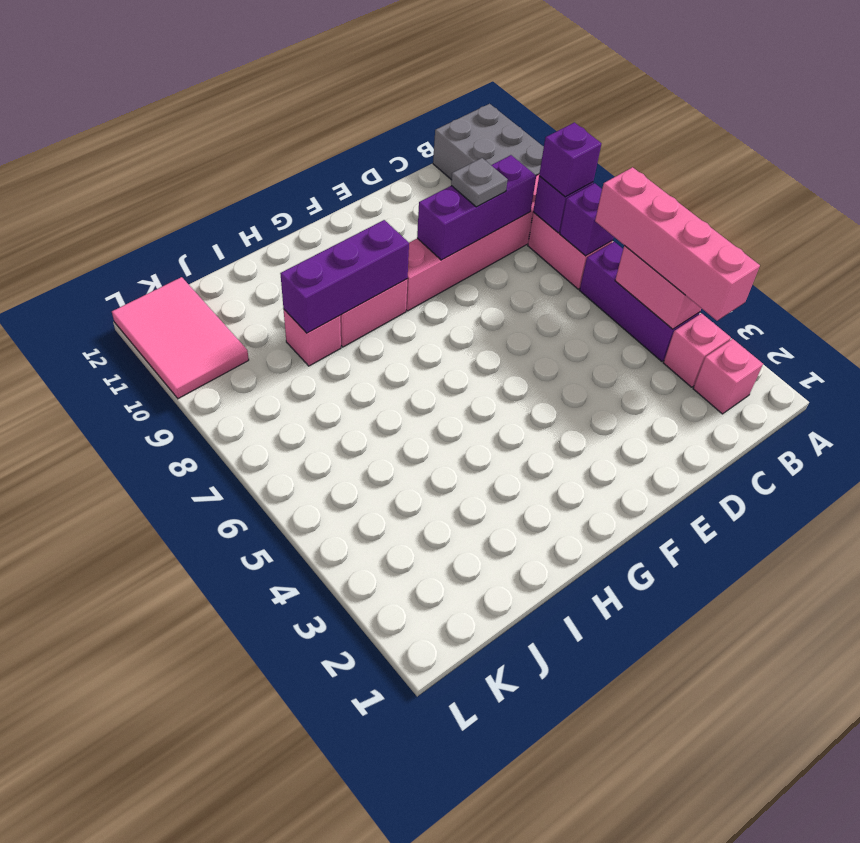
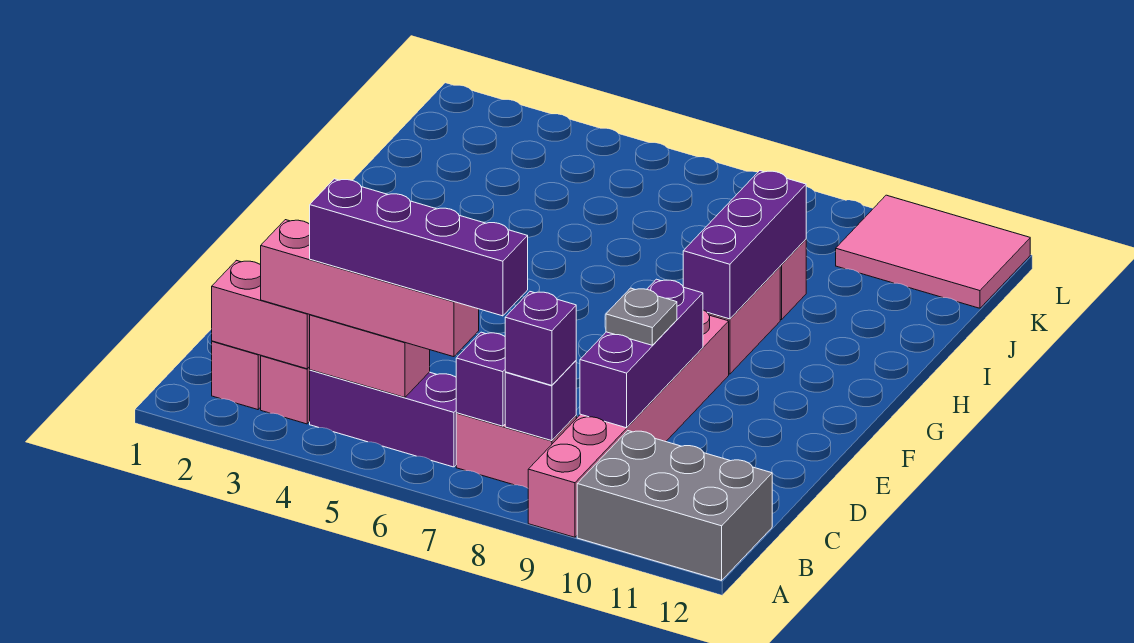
none -> pink brick B2:B3 level 2
none -> purple brick B4:B7 level 4

